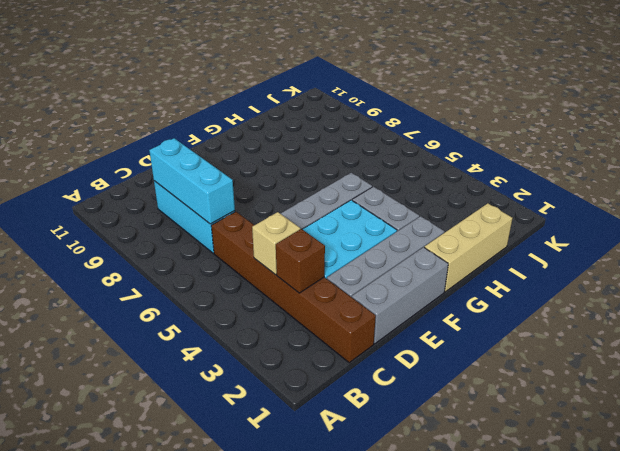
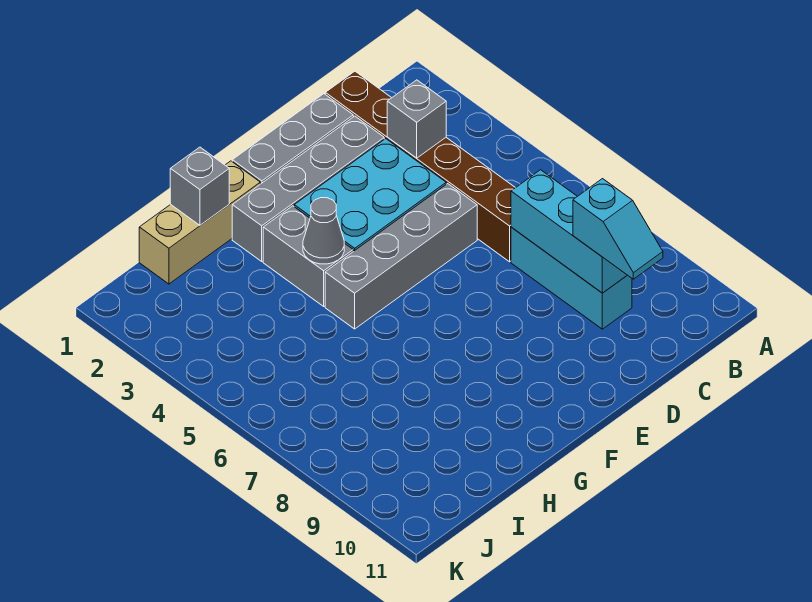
brown brick C3 level 2 -> grey brick C3 level 2
tan brick C4 level 2 -> none
none -> cyan slope C9:C10 level 3 top 9
none -> grey cone G4 level 2
none -> grey brick H1 level 2

